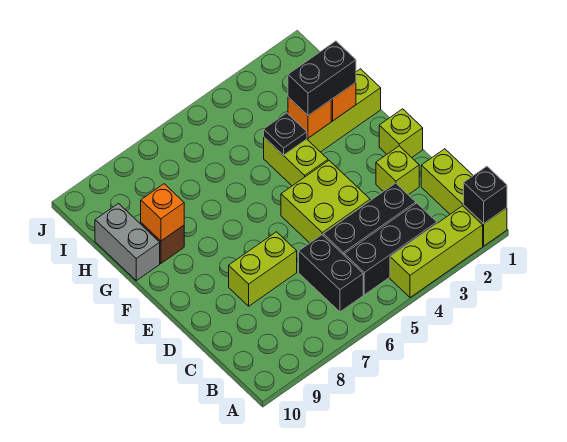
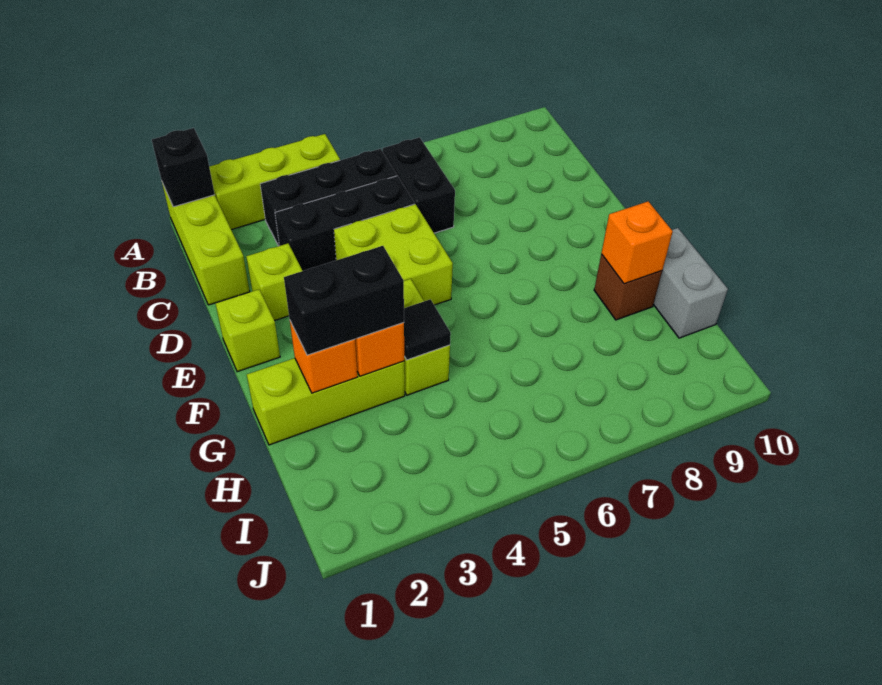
lime brick D7:D8 level 1 -> none
black plate G4 level 2 -> black tile G4 level 2

